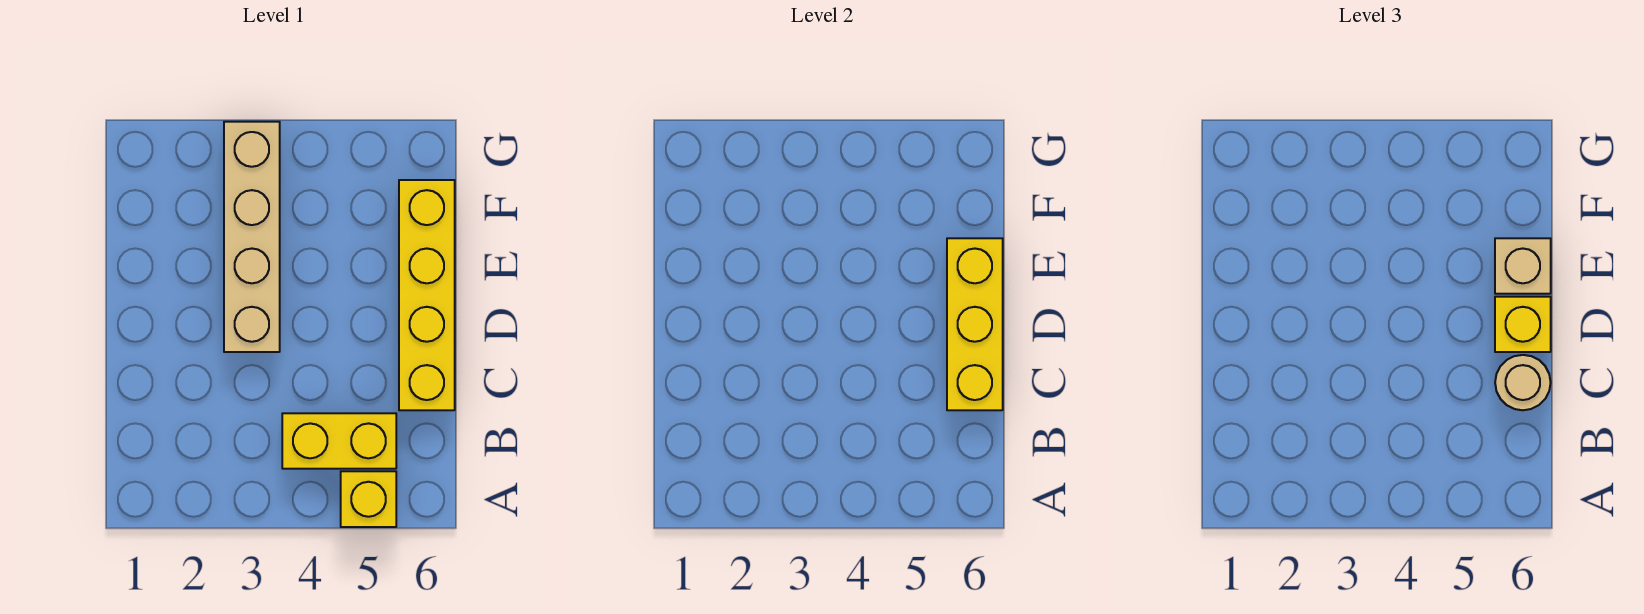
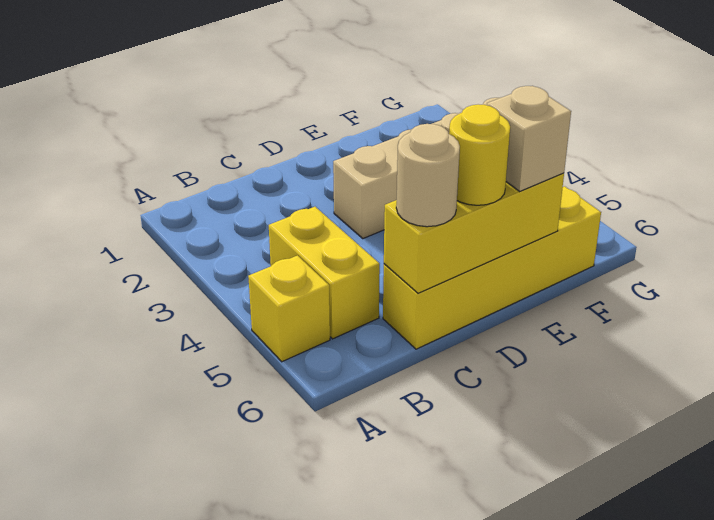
yellow brick D6 level 3 -> yellow round brick D6 level 3

